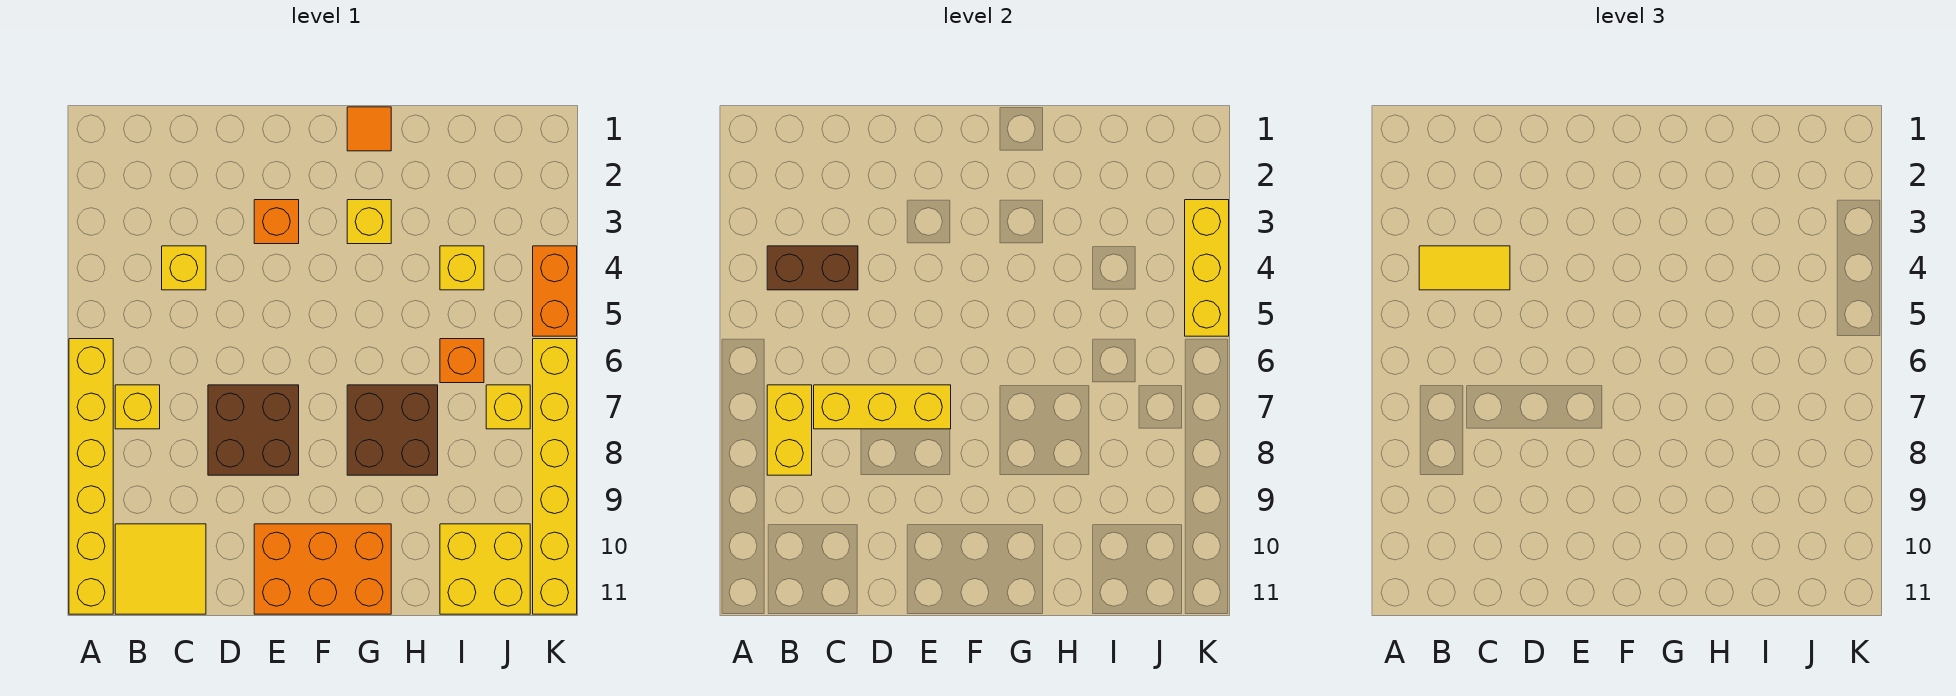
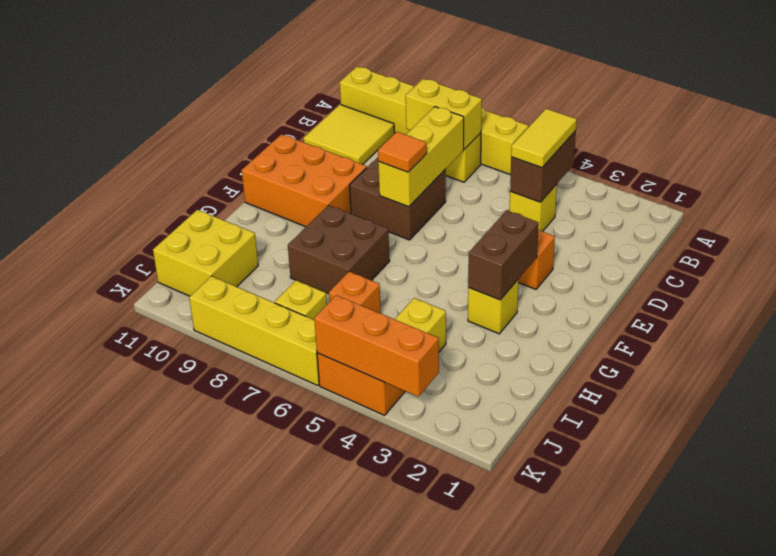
orange brick E10:G11 level 1 -> orange brick E9:F11 level 1
none -> brown brick F3:G3 level 2
orange tile G1 level 1 -> orange tile E7 level 3
yellow brick K3:K5 level 2 -> orange brick K3:K5 level 2
yellow brick K6:K11 level 1 -> yellow brick K6:K9 level 1

